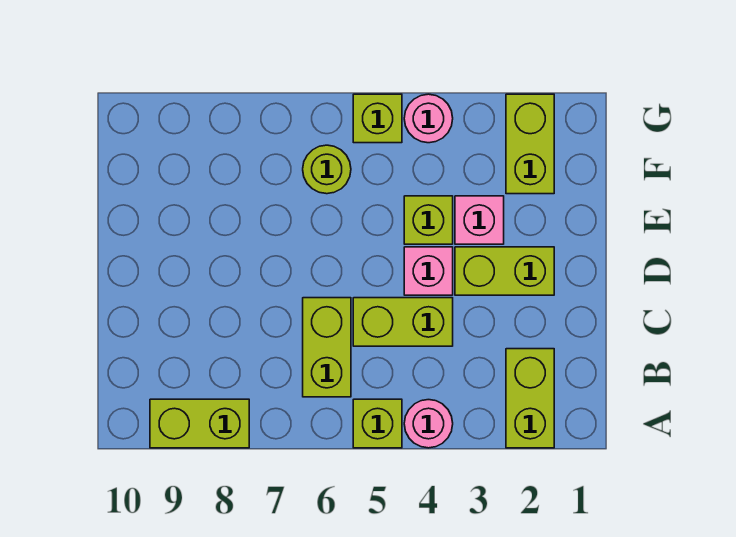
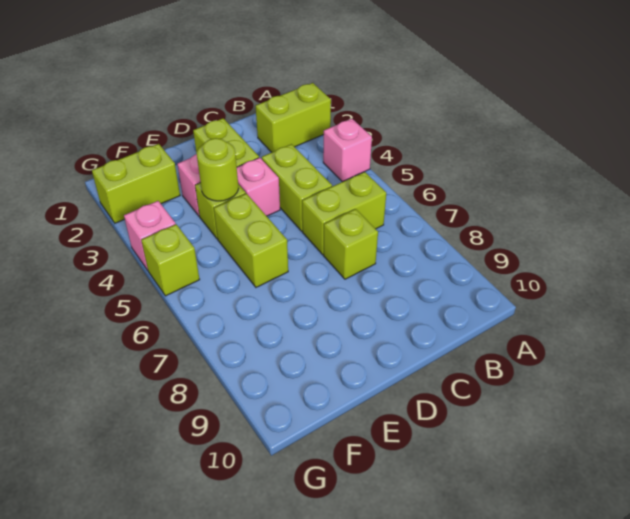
pink round brick A4 level 1 -> pink brick A4 level 1
lime brick A5 level 1 -> lime brick C7 level 1
lime brick A8:A9 level 1 -> lime brick E5:E6 level 1
lime round brick F6 level 1 -> lime round brick E4 level 2
pink round brick G4 level 1 -> pink brick G4 level 1

